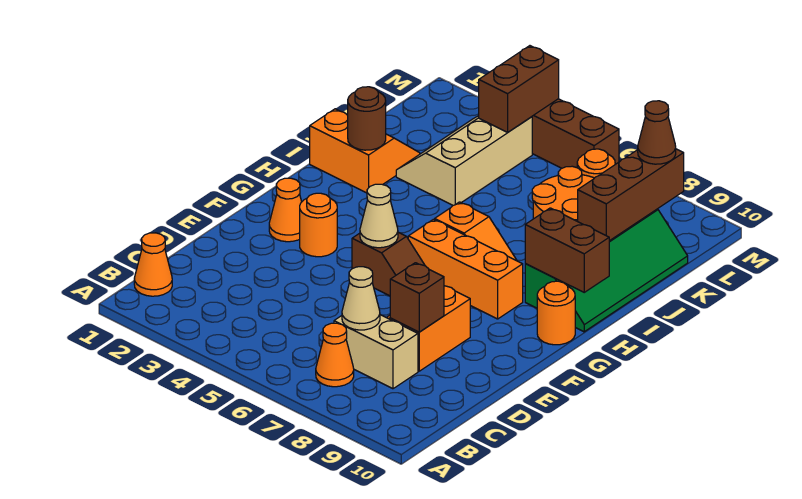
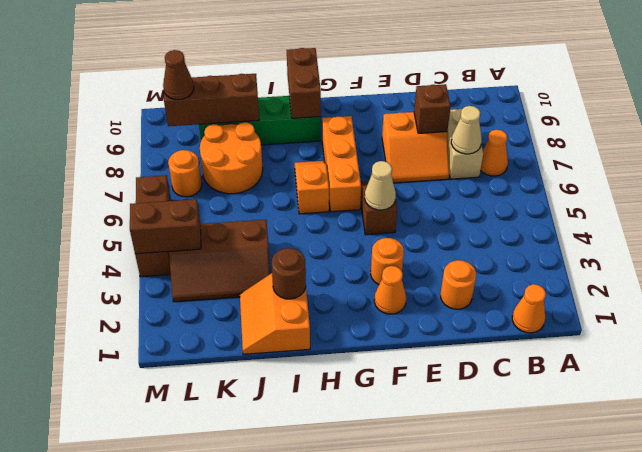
orange round brick G10 level 1 -> orange round brick D2 level 1
tan slope J3:L4 level 1 top 4 -> brown slope J3:L4 level 1 top 4

